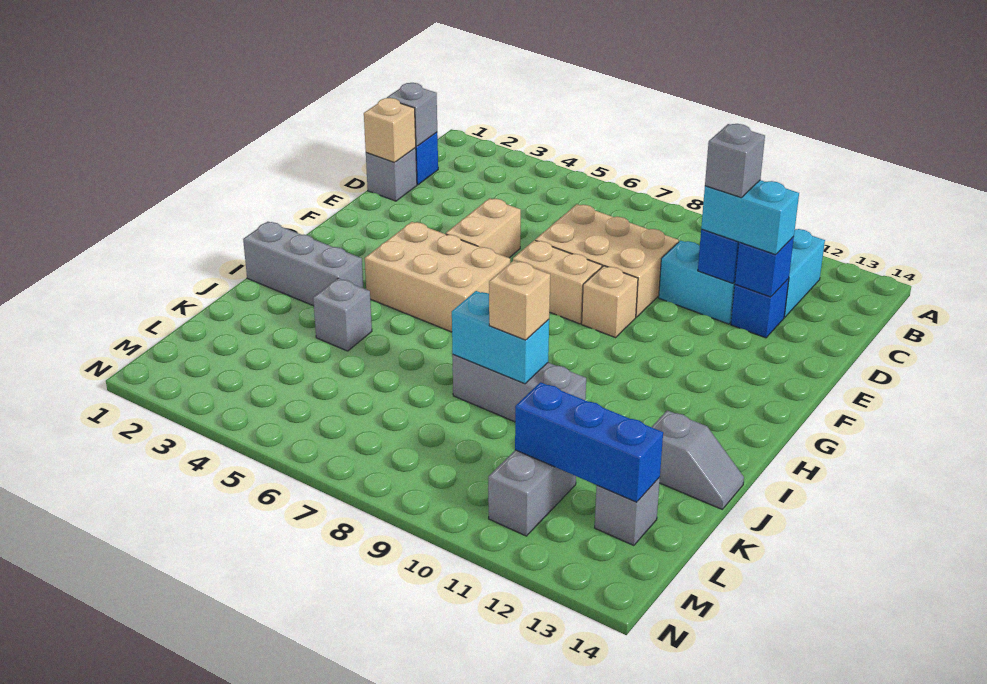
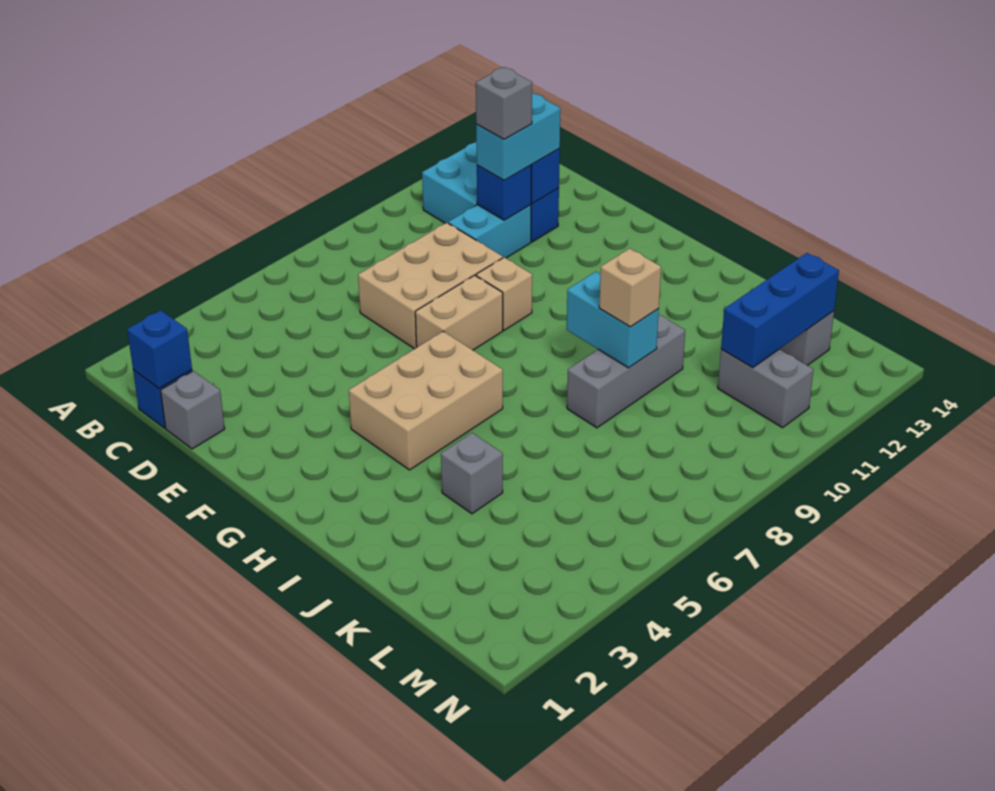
grey brick C1 level 2 -> blue brick C1 level 2
tan brick D1 level 2 -> none
tan brick E5:F5 level 1 -> none
grey brick I1:I3 level 1 -> none
cyan brick J8:J9 level 2 -> cyan brick I9:J9 level 2
grey slope J13:J14 level 1 top 13 -> none

